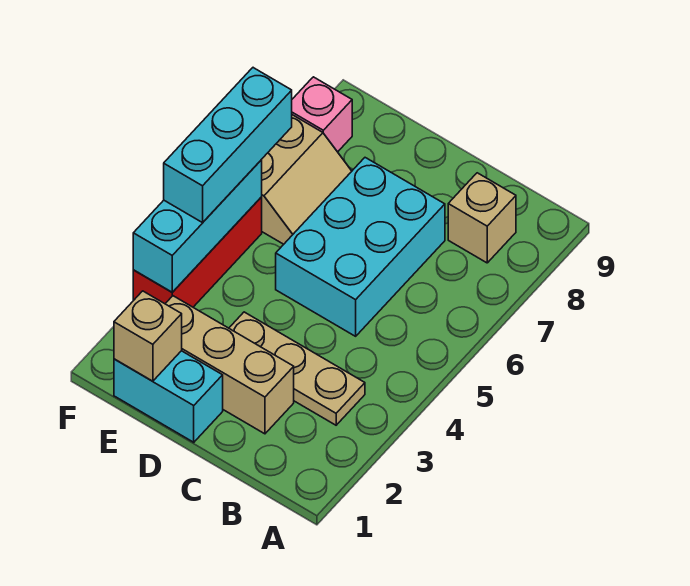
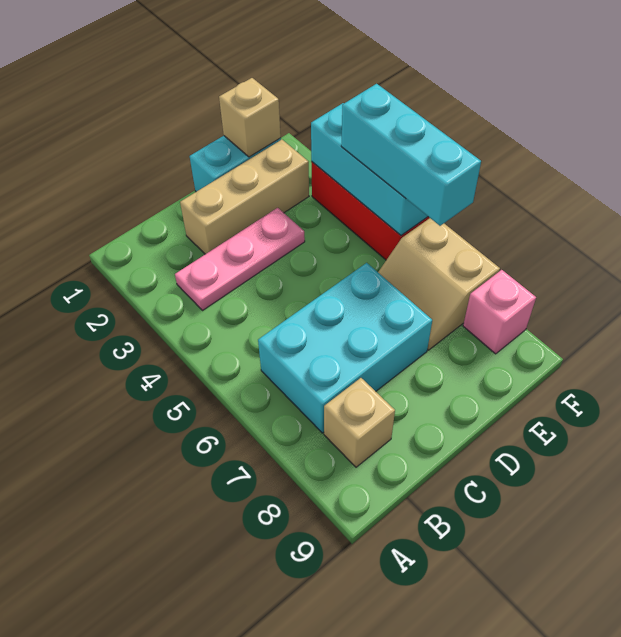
tan plate B3:D3 level 1 -> pink plate B3:D3 level 1
cyan brick C5:D7 level 1 -> cyan brick B6:D7 level 1

